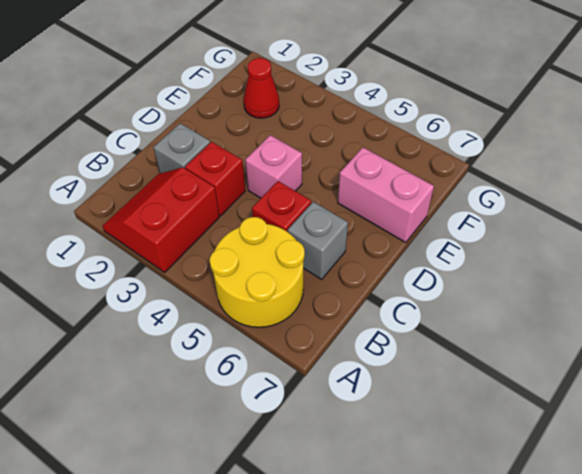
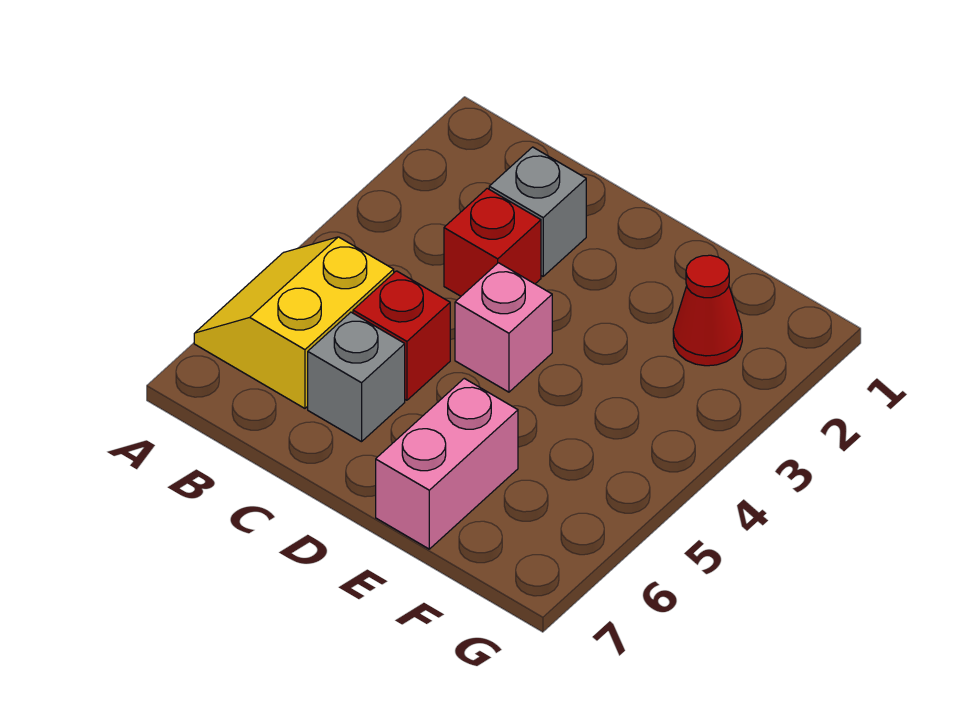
red slope A2:B3 level 1 top 3 -> none
yellow round brick A5:B6 level 1 -> yellow slope A5:B6 level 1 top B

